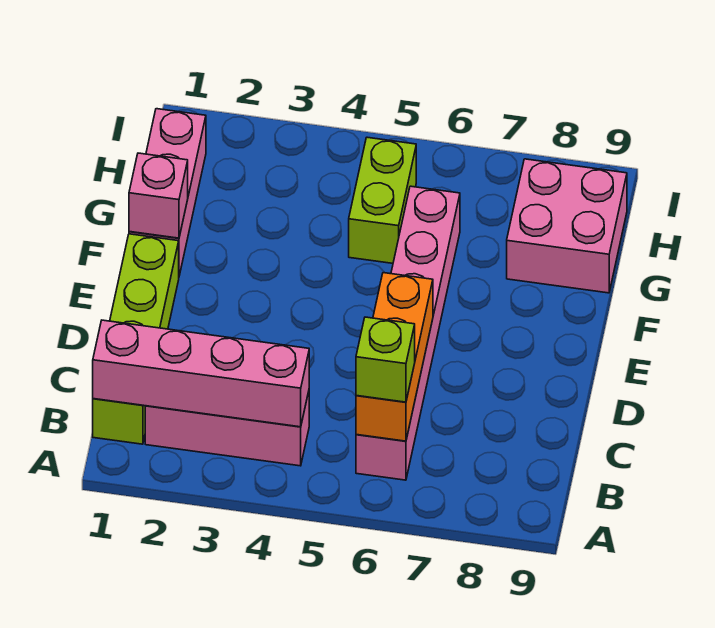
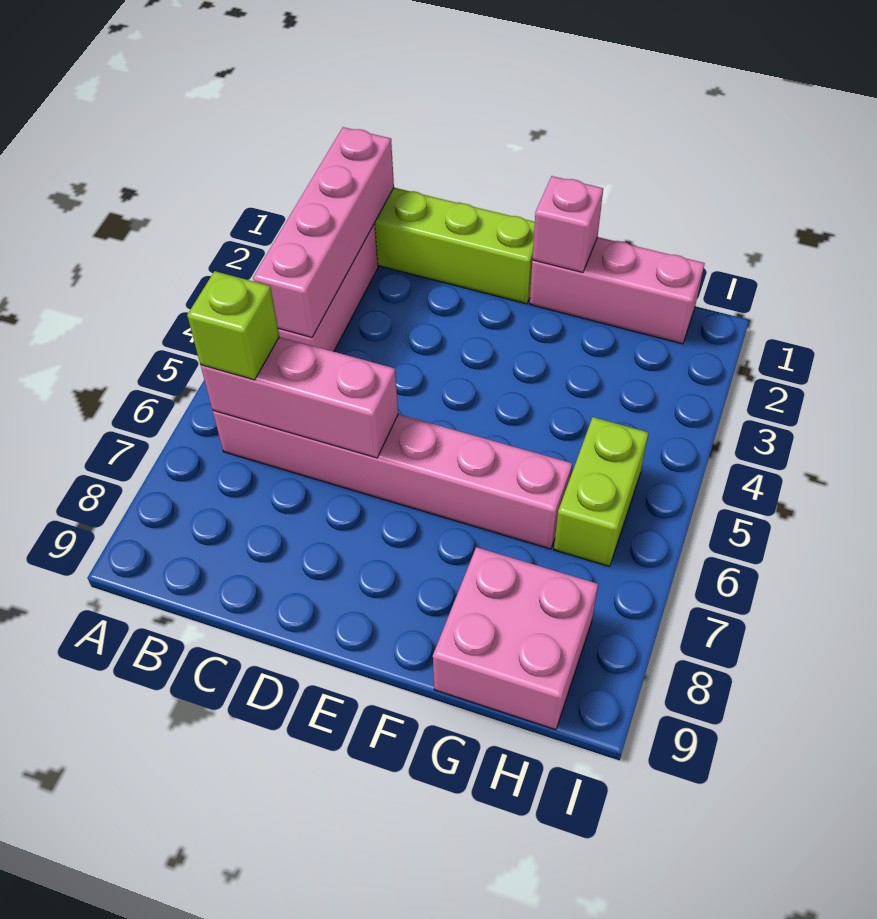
orange brick B6:D6 level 2 -> pink brick B6:D6 level 2
lime brick G5:H5 level 1 -> lime brick H5:H6 level 1

